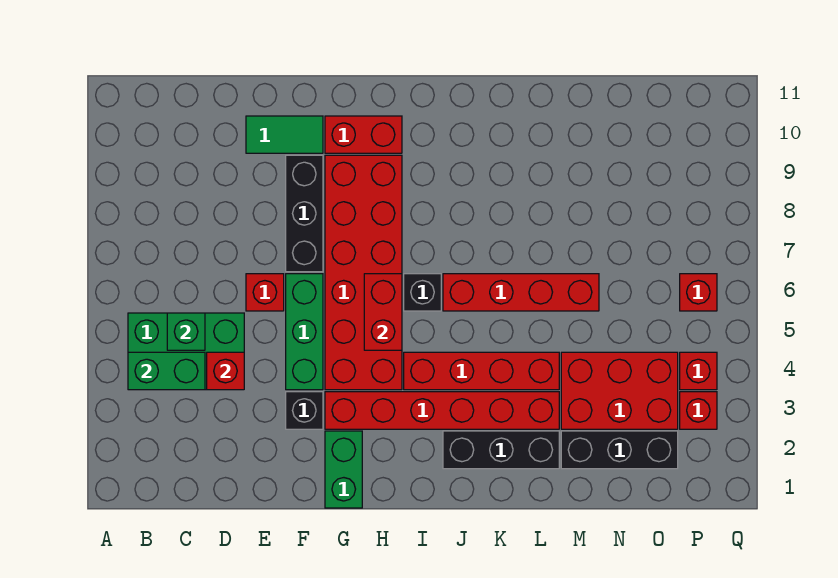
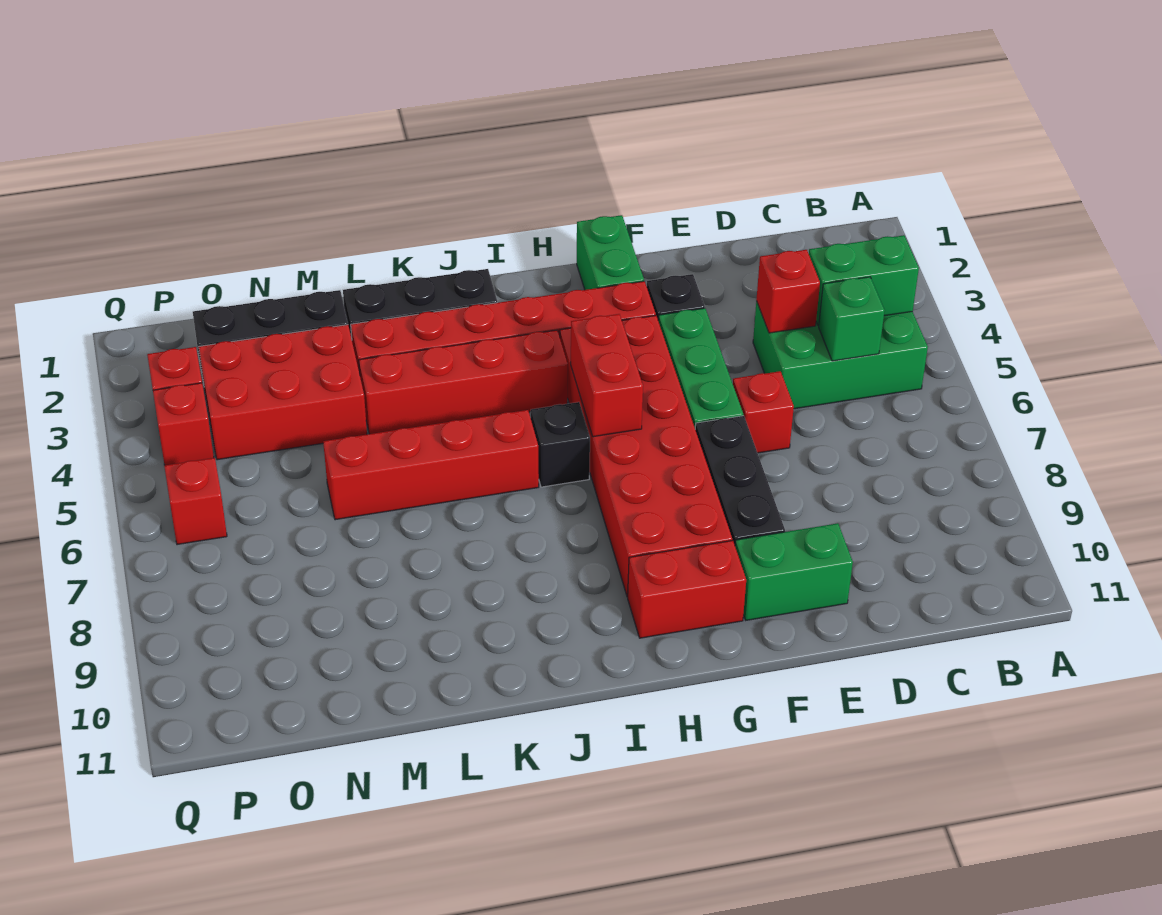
green tile E10:F10 level 1 -> green brick E10:F10 level 1

